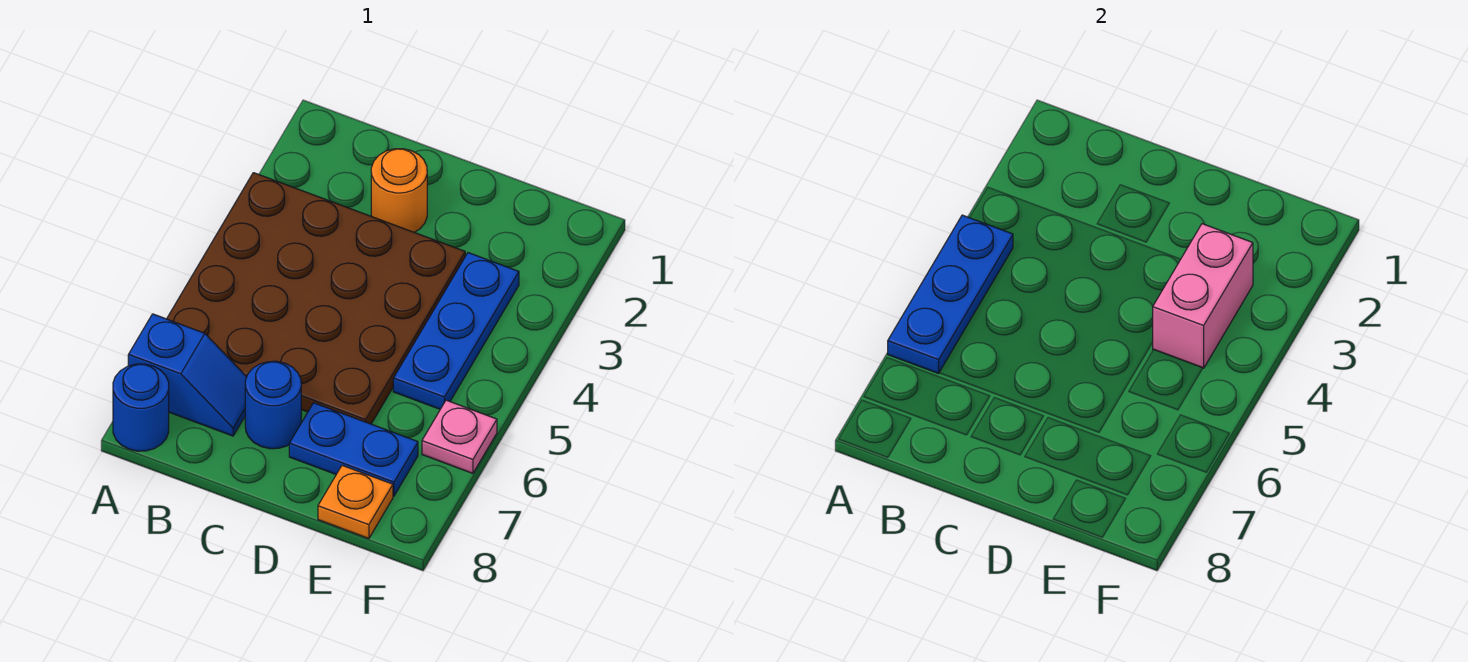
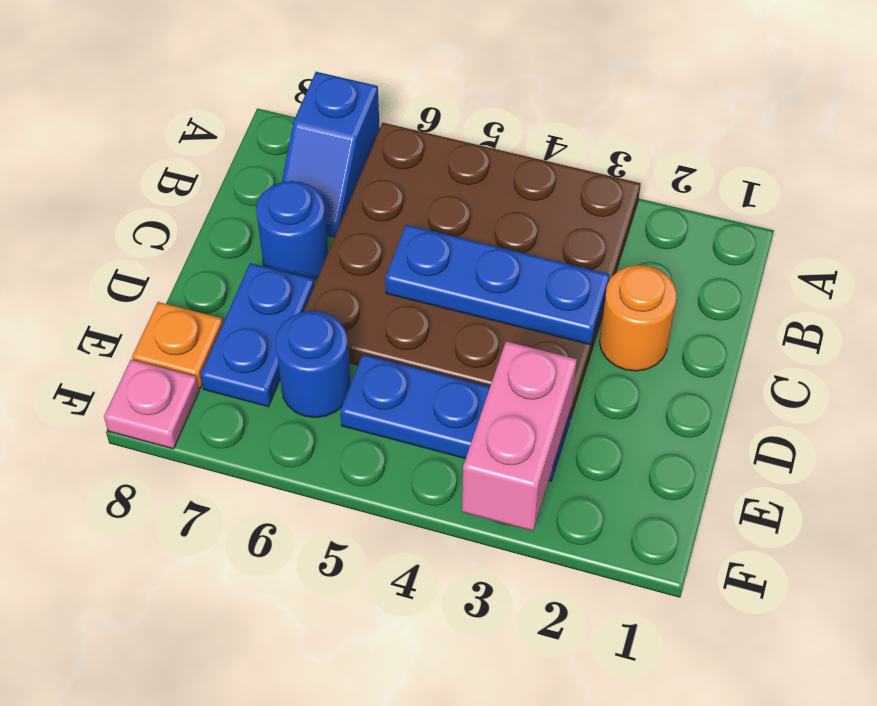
blue plate A4:A6 level 2 -> blue plate C3:C5 level 2
blue round brick A8 level 1 -> blue round brick E6 level 1
pink brick E3:E4 level 2 -> pink brick E3:F3 level 2
pink plate F6 level 1 -> pink plate F8 level 1

